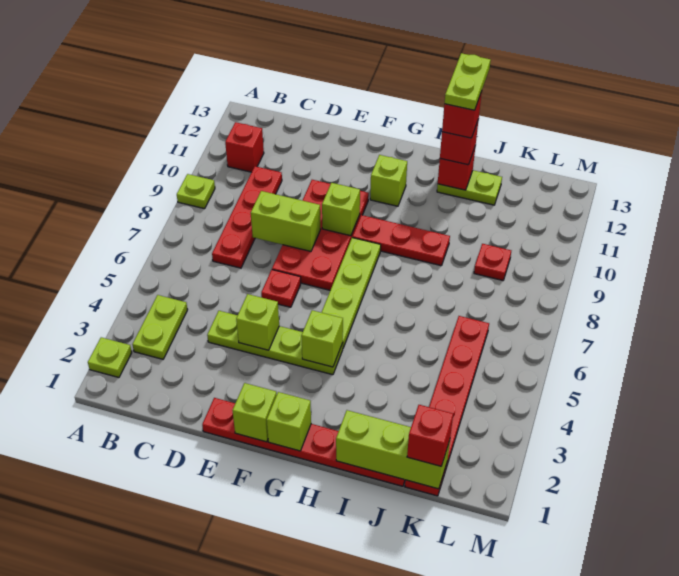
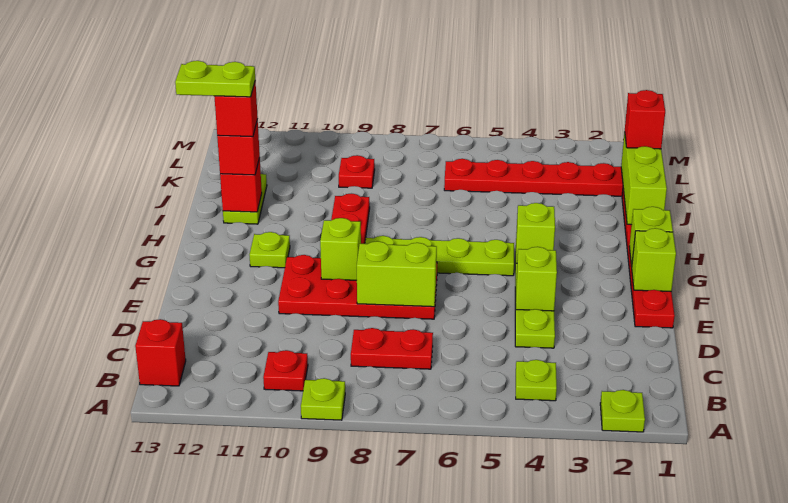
lime plate B3:B4 level 1 -> lime plate B4 level 1
red brick B11 level 1 -> red brick B13 level 1
red plate C7:C10 level 1 -> red plate C7:C8 level 1
lime brick D8:E8 level 2 -> lime brick E7:E8 level 2
red plate E6 level 1 -> red plate B10 level 1
lime brick G11 level 1 -> lime plate G11 level 1

